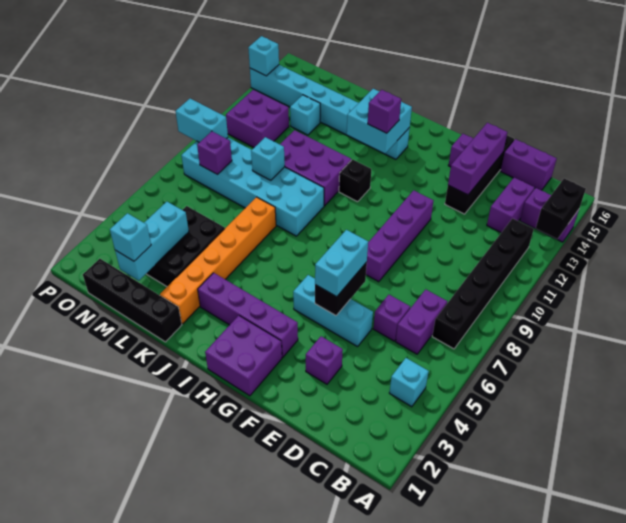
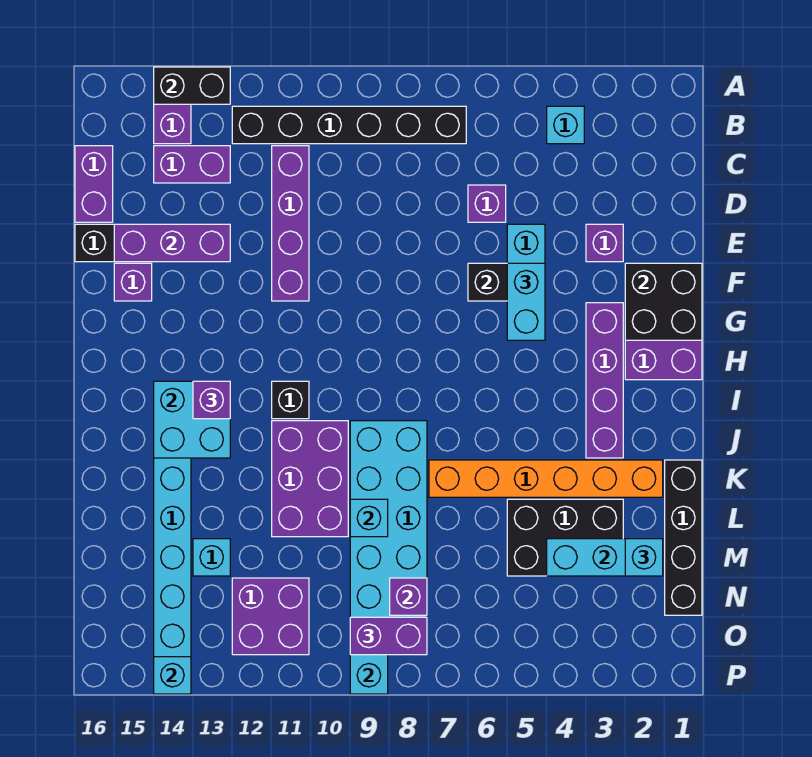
purple brick C6:C7 level 1 -> purple brick O8:O9 level 3
none -> black brick F1:G2 level 2
cyan brick F5:F6 level 3 -> cyan brick F5:G5 level 3
purple brick F8:F11 level 1 -> purple brick C11:F11 level 1

